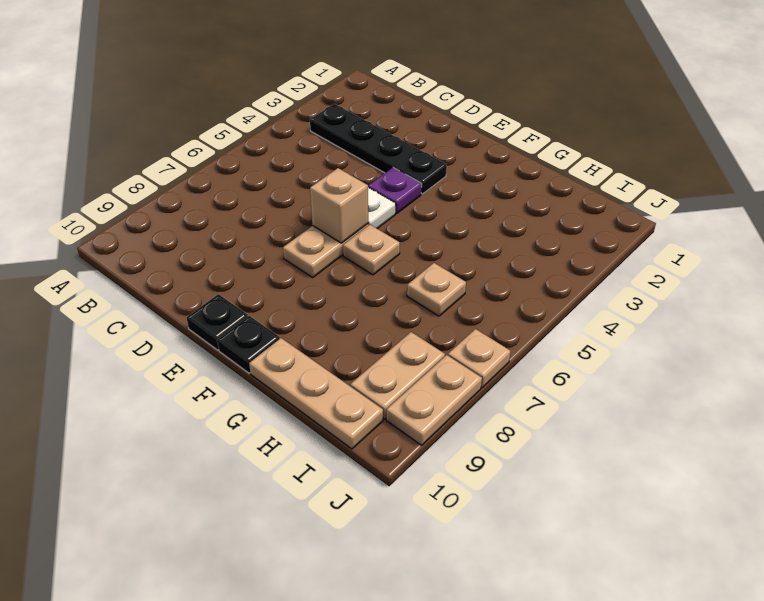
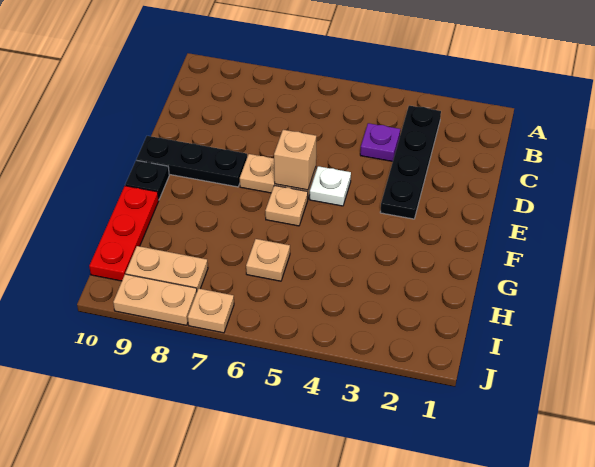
purple plate E4 level 1 -> purple plate C4 level 1
black plate E10 level 1 -> black plate E8:E10 level 1
tan plate G10:I10 level 1 -> red plate G10:I10 level 1

